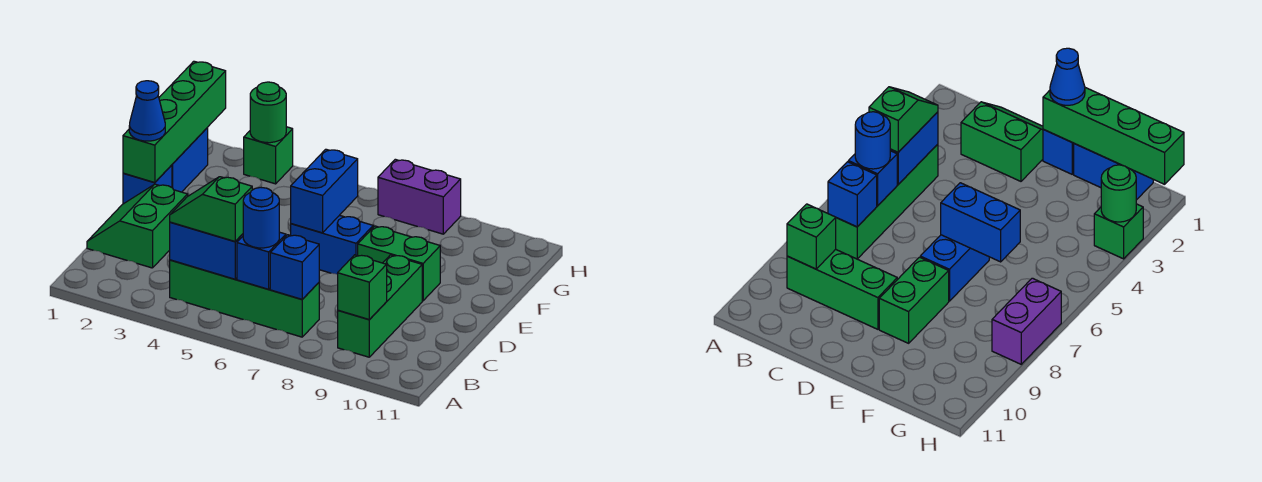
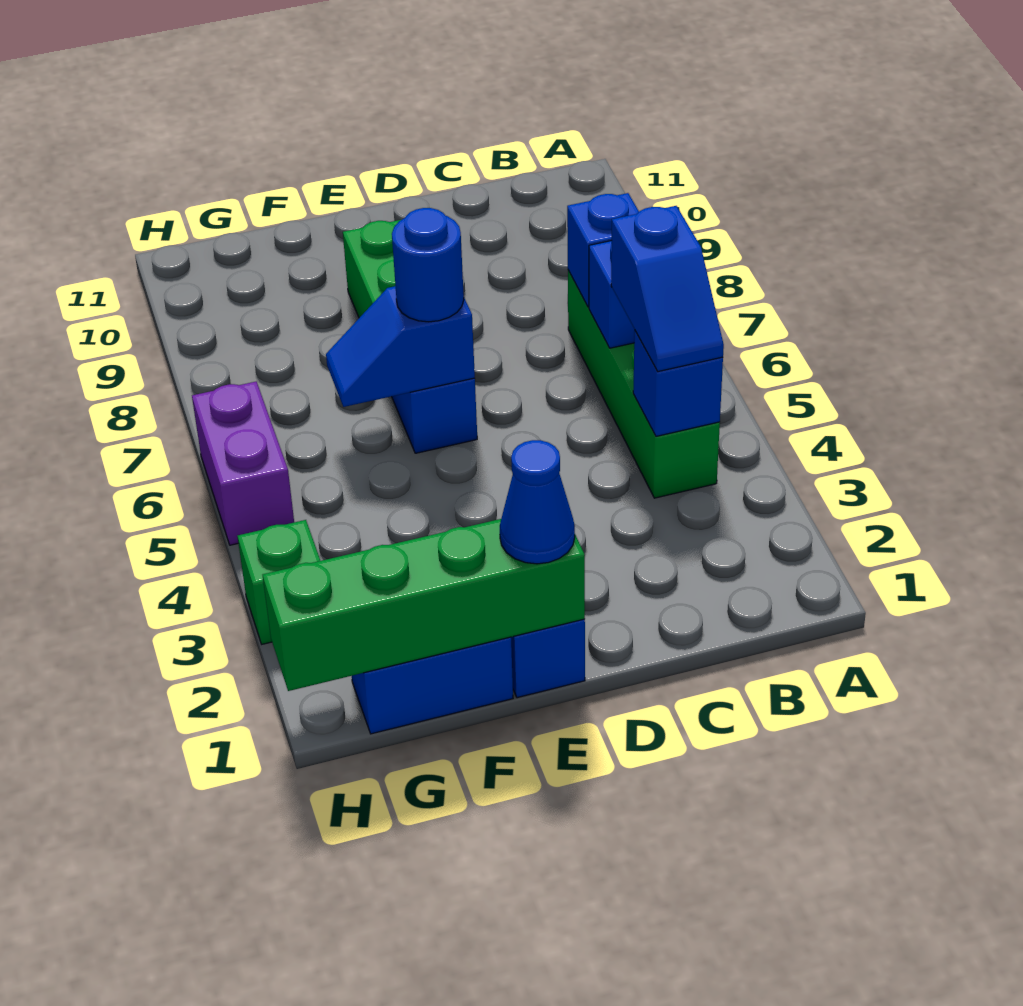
blue brick B4:B5 level 2 -> blue brick B4 level 2
green slope B4:B5 level 3 top 5 -> blue slope B4:B5 level 3 top 5
blue round brick B6 level 3 -> blue round brick E6 level 3
green brick B9:D9 level 1 -> none
green brick B9 level 2 -> none
green slope C1:D2 level 1 top 2 -> none
blue brick E6:F6 level 2 -> blue slope E6:F6 level 2 top E
green round brick H3 level 2 -> none
purple brick H7:H8 level 1 -> purple brick H5:H6 level 1

